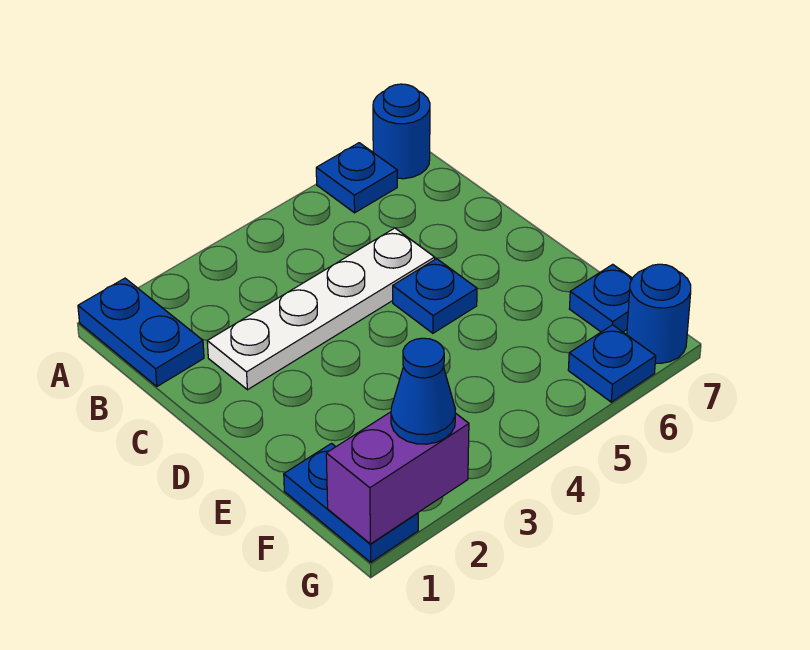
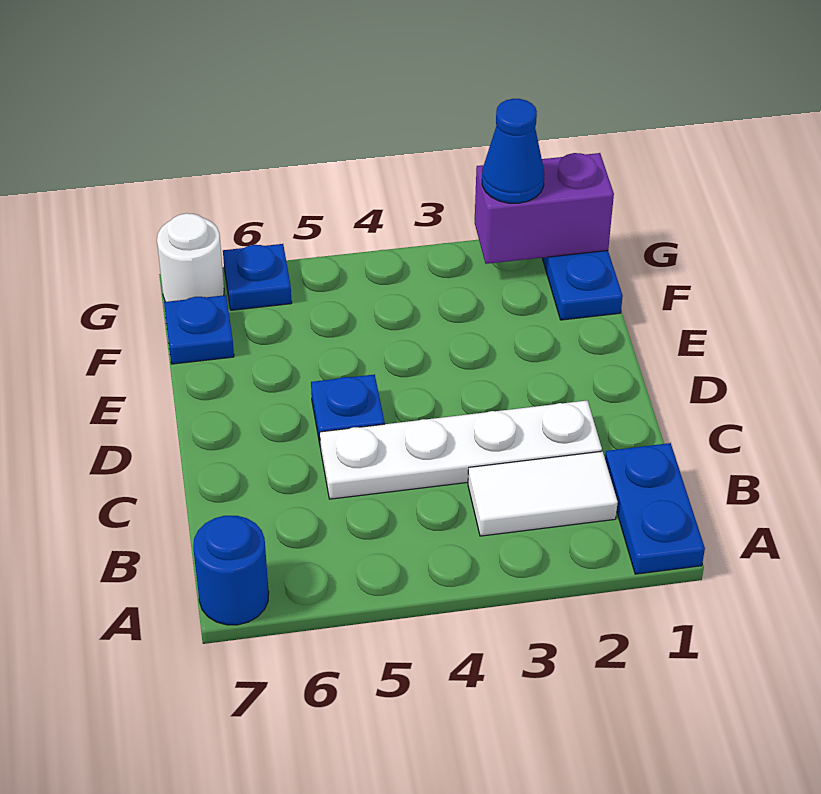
blue plate A6 level 1 -> none
none -> white tile B2:B3 level 1
blue round brick G7 level 1 -> white round brick G7 level 1

